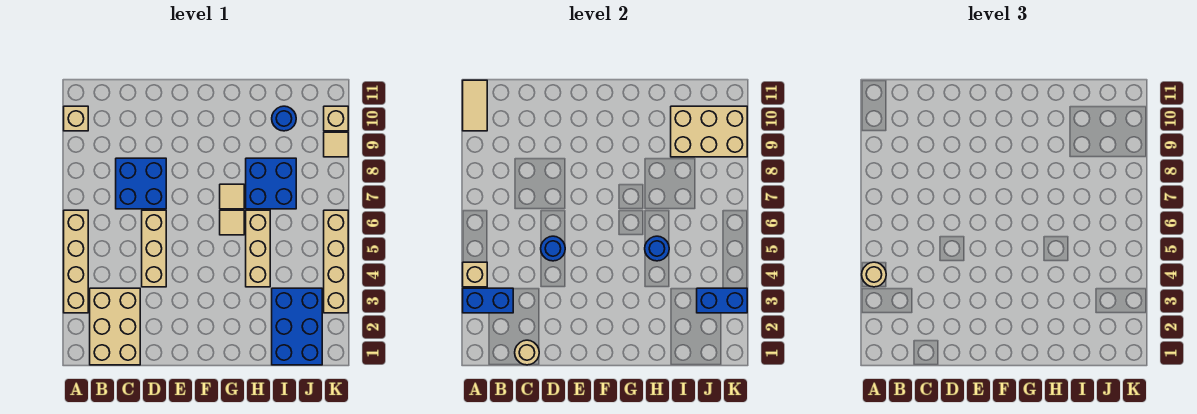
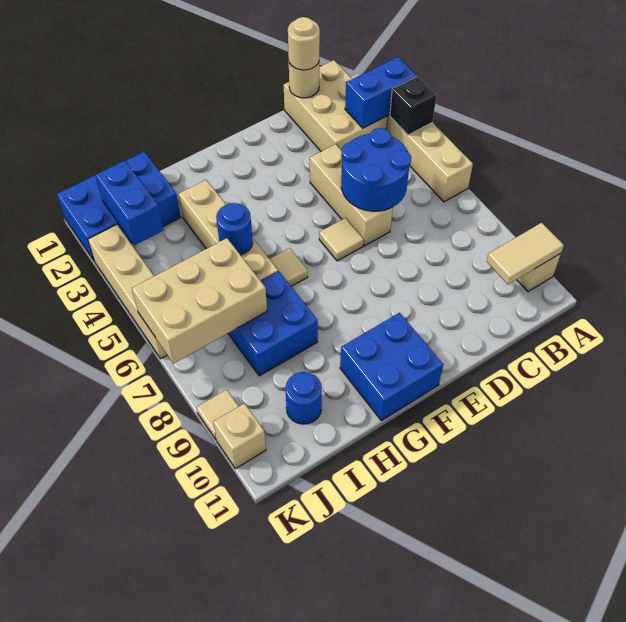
tan brick A4 level 2 -> black brick A4 level 2
tan round brick A4 level 3 -> tan round brick C1 level 3
tan tile A10:A11 level 2 -> tan tile A10:B10 level 2
blue brick C7:D8 level 1 -> blue brick F10:G11 level 1
blue round brick D5 level 2 -> blue round brick C5:D6 level 2
tan tile G7 level 1 -> tan tile E6 level 1
tan brick H4:H6 level 1 -> tan brick H3:H6 level 1
blue brick I1:J3 level 1 -> blue brick I1:K2 level 1
tan brick I9:K10 level 2 -> tan brick I6:K7 level 2
blue brick J3:K3 level 2 -> blue brick J2:J3 level 2

